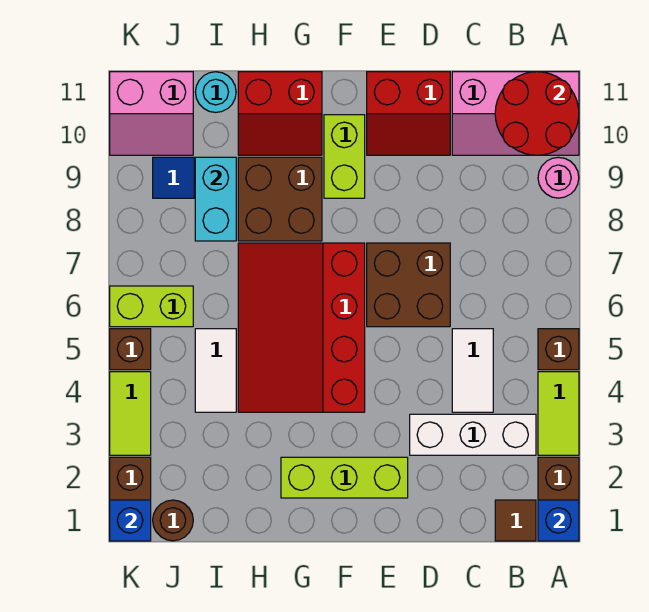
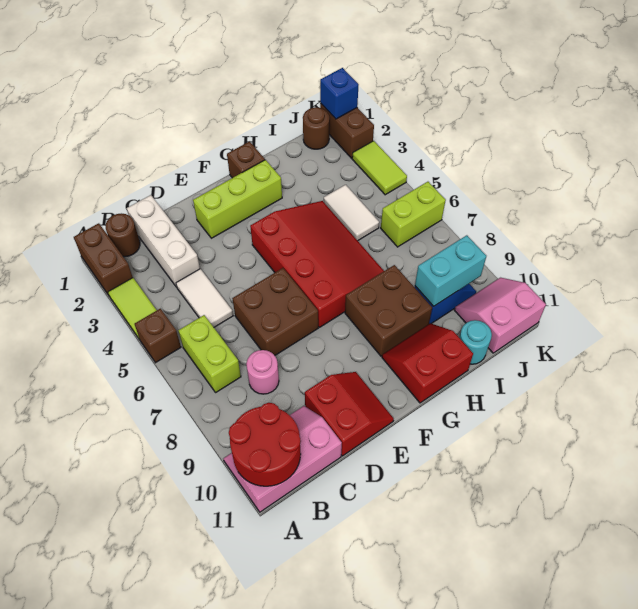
blue brick A1 level 2 -> none
pink round brick A9 level 1 -> pink round brick C8 level 1
brown tile B1 level 1 -> brown round brick B1 level 1
white brick B3:D3 level 1 -> white brick C1:C3 level 1
red slope D10:E11 level 1 top 11 -> red slope D10:E11 level 1 top D
lime brick F9:F10 level 1 -> lime brick B6:B7 level 1
cyan brick I8:I9 level 2 -> cyan brick I9:J9 level 2
brown brick K5 level 1 -> brown brick G1 level 1

